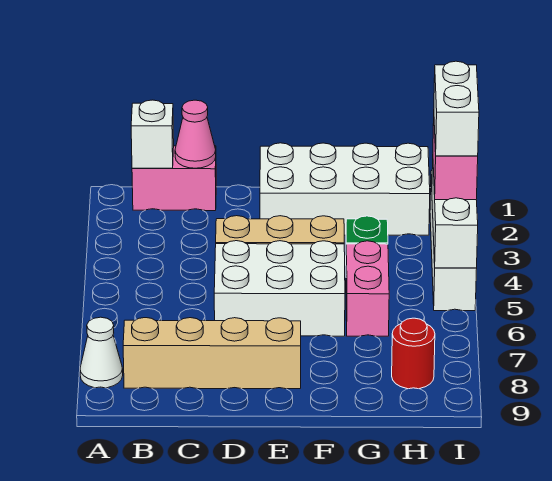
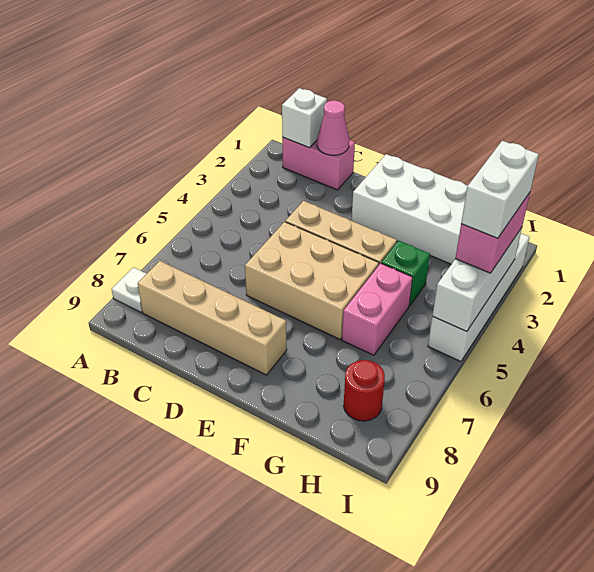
white cone A8 level 1 -> white plate A8 level 1
white brick D5:F6 level 1 -> tan brick D5:F6 level 1

